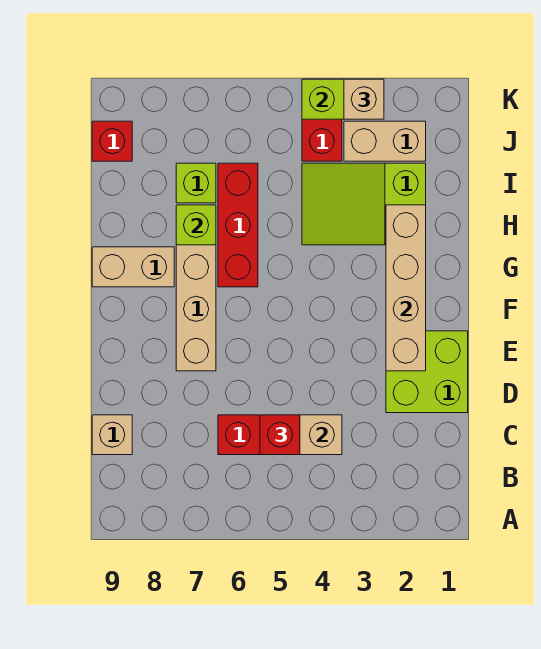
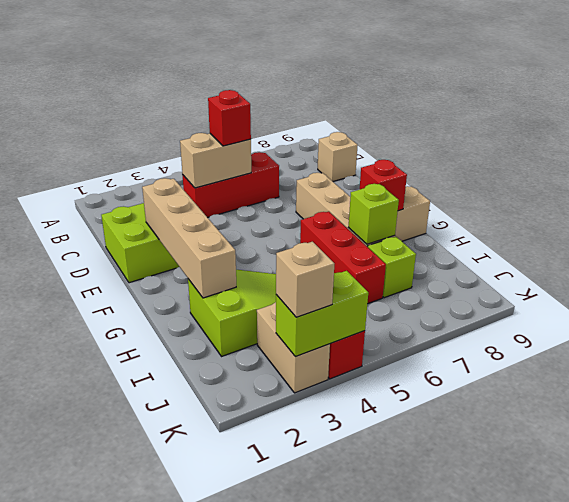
tan brick J2:J3 level 1 -> tan brick J3:K3 level 1
red brick J9 level 1 -> red brick G8 level 2

